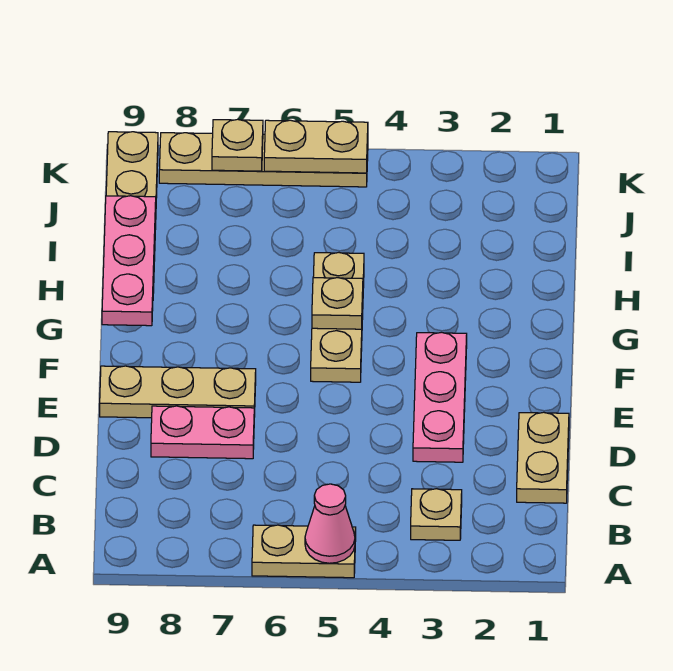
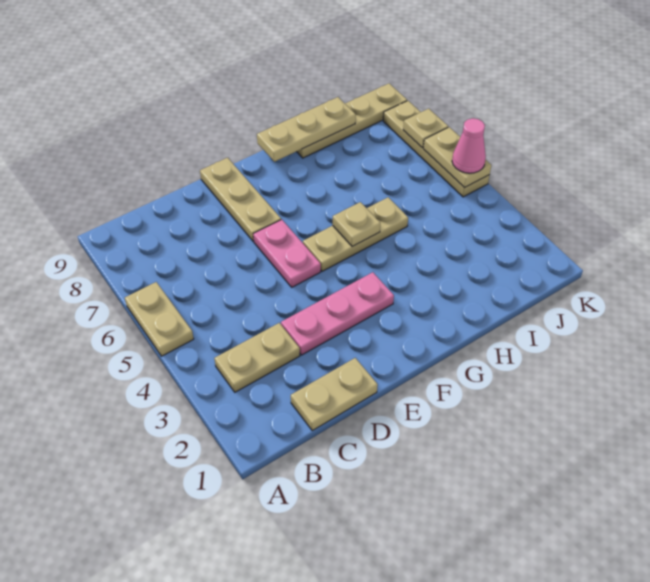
pink cone A5 level 2 -> pink cone K5 level 3
tan plate B3 level 1 -> tan plate B3:C3 level 1
pink plate D7:D8 level 1 -> pink plate E5:E6 level 1
pink plate G9:I9 level 2 -> tan plate G9:I9 level 2

